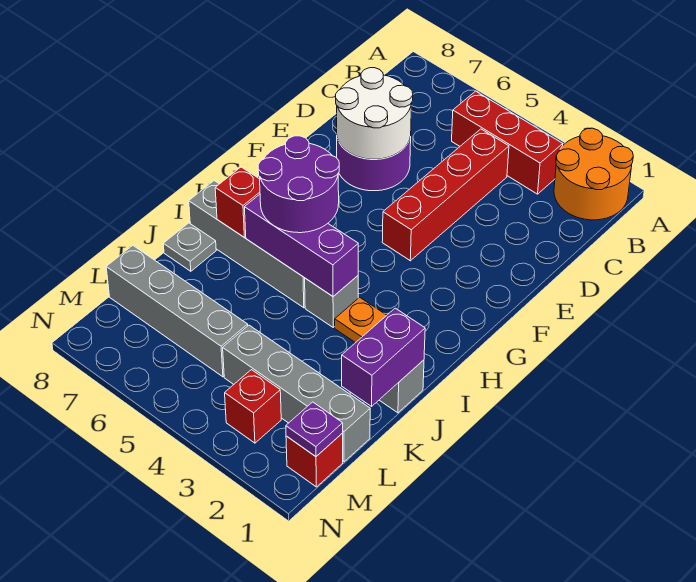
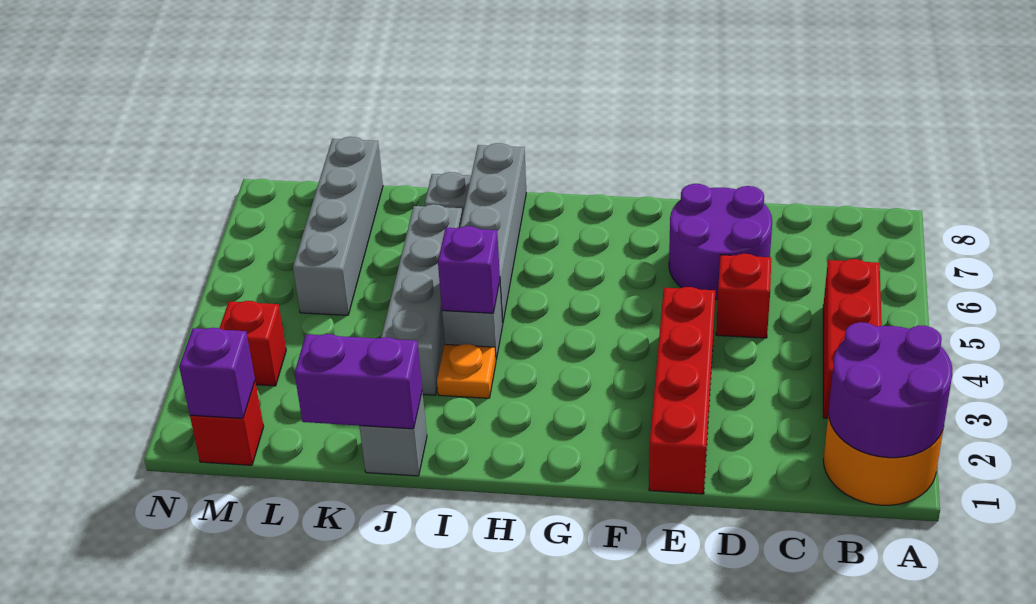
red brick C4:F4 level 1 -> red brick E1:E4 level 1
white round brick D6:E7 level 2 -> none
purple round brick H5:I6 level 3 -> purple round brick A1:B2 level 2
purple brick I4:I6 level 2 -> purple brick I4 level 2
red brick I7 level 2 -> red brick D5 level 1
grey brick L1:L4 level 1 -> grey brick J3:J6 level 1
purple plate M1 level 2 -> purple brick M1 level 2

